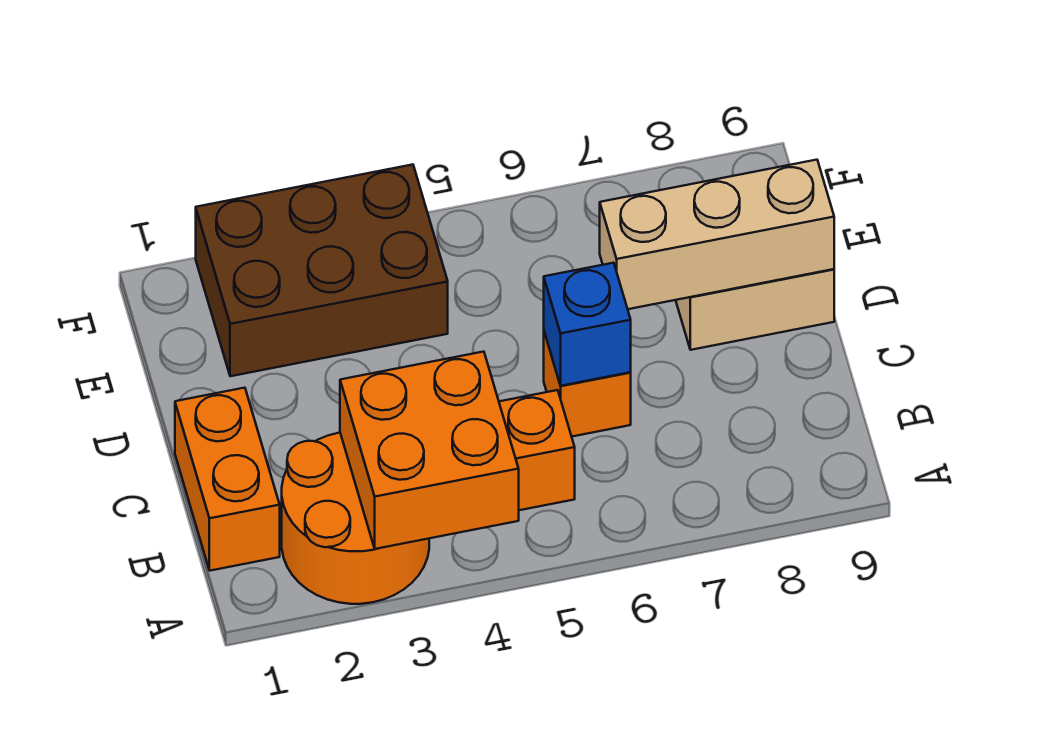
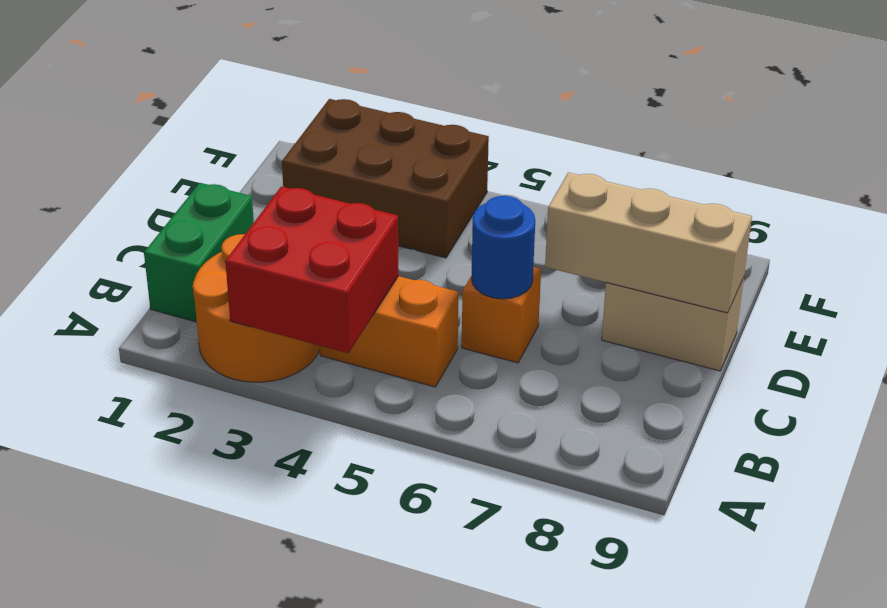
orange brick A3:B4 level 2 -> red brick A3:B4 level 2
orange brick B1:C1 level 1 -> green brick B1:C1 level 1
blue brick C6 level 2 -> blue round brick C6 level 2

